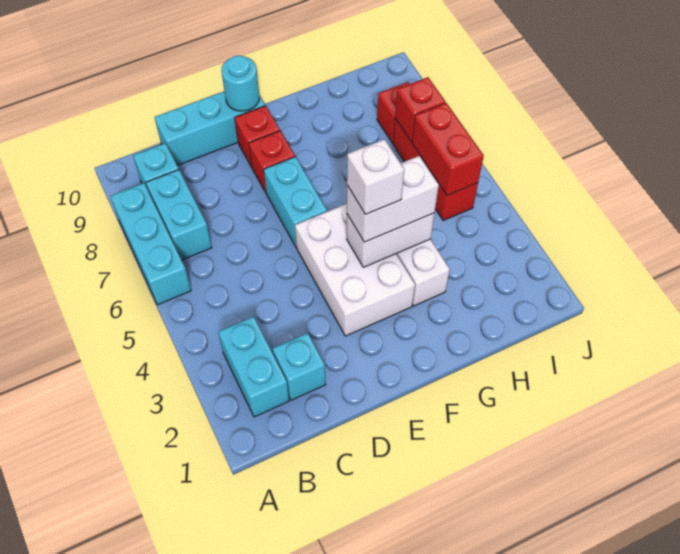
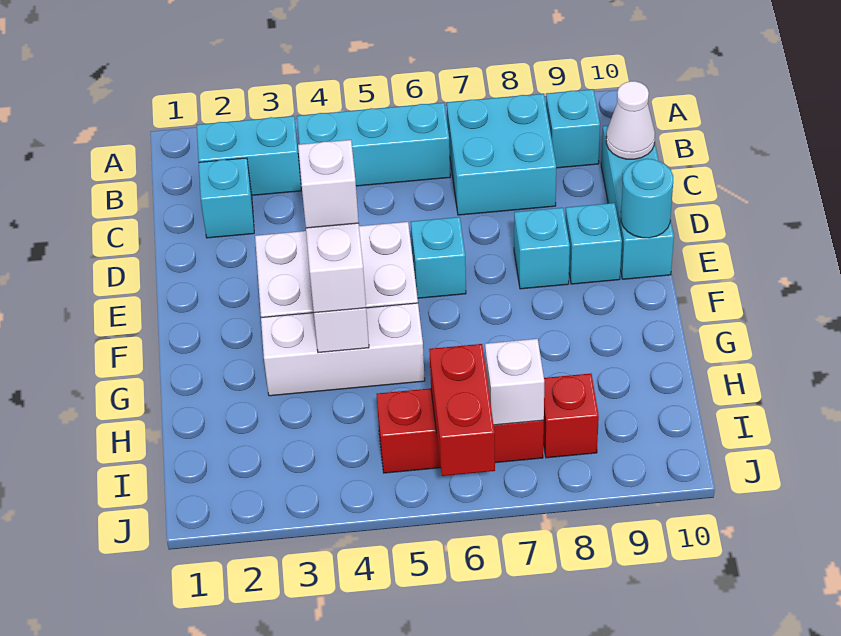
cyan brick A6:A8 level 1 -> cyan brick B4:B6 level 1
cyan brick B7:B8 level 1 -> cyan brick B7:C8 level 1
none -> white cone C10 level 2
cyan brick E6:E7 level 1 -> cyan brick E6 level 1
red brick E8 level 1 -> cyan brick E8 level 1
red brick E9 level 1 -> cyan brick E9 level 1
red brick I5:I6 level 2 -> red brick I6:J6 level 2
red brick I7 level 2 -> white brick I7 level 2

